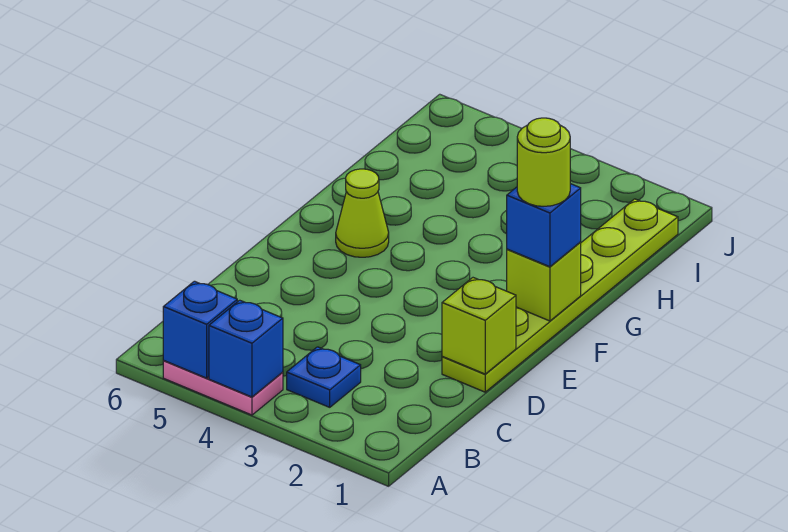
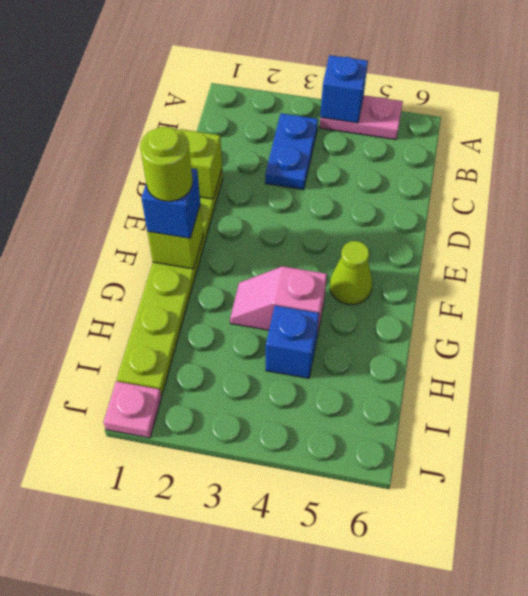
blue brick A5 level 2 -> blue brick H4 level 1
blue plate B3 level 1 -> blue plate B3:C3 level 1
none -> pink slope G3:G4 level 1 top 4
none -> pink plate J1 level 1

